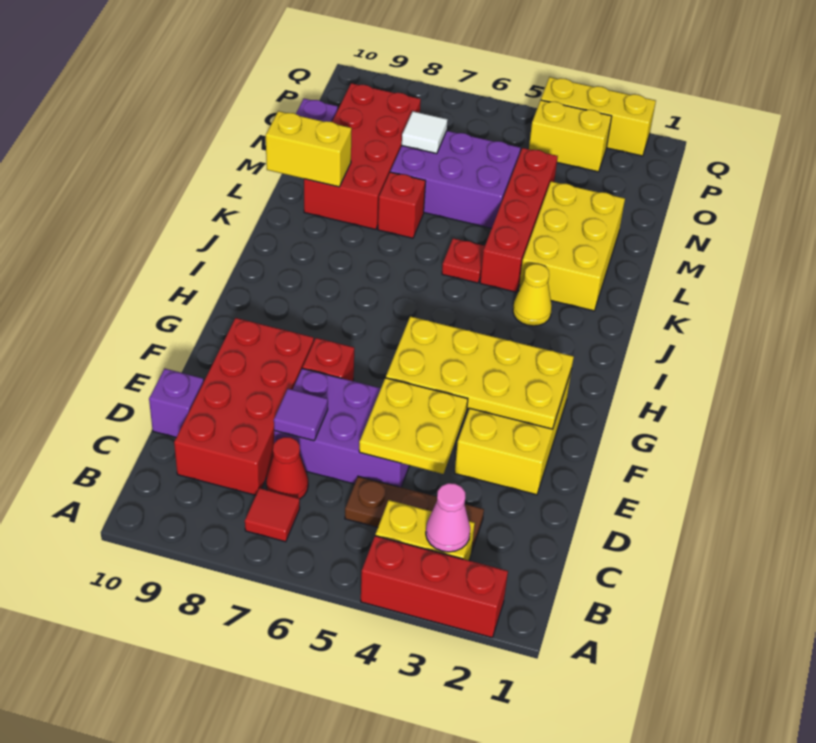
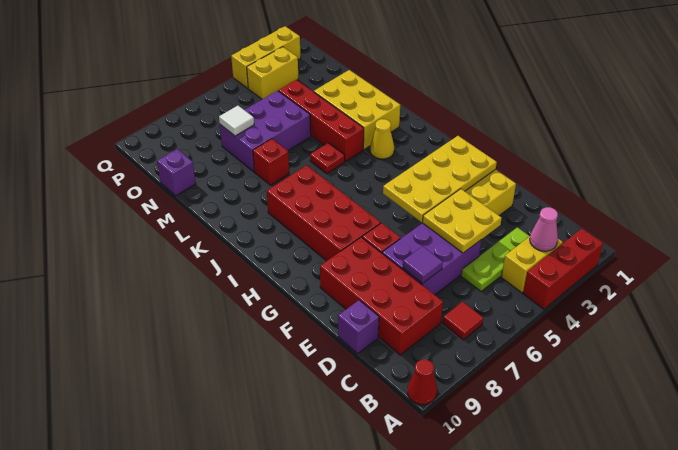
brown plate C3:C5 level 1 -> lime plate C3:C5 level 1
red cone C7 level 1 -> red cone A10 level 1
red brick L8:O9 level 1 -> red brick G7:J8 level 1
yellow brick L9:L10 level 2 -> none

